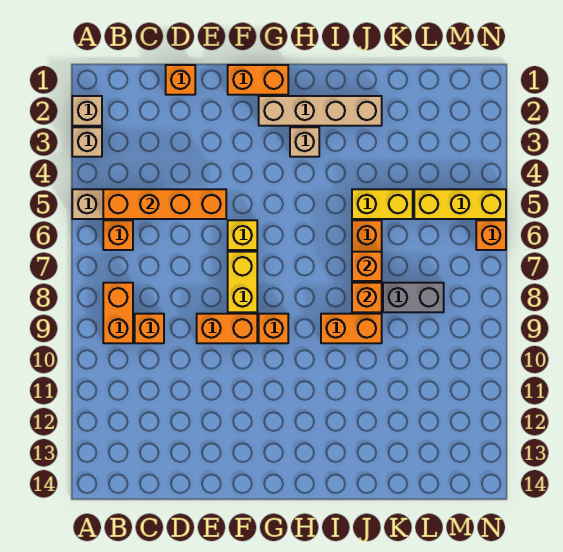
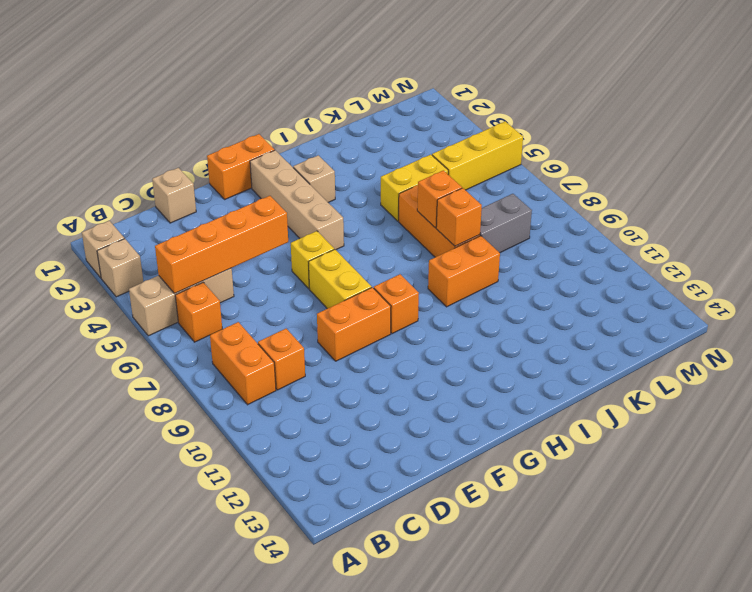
orange brick D1 level 1 -> tan brick D1 level 1
tan brick G2:J2 level 1 -> tan brick G2:G5 level 1
orange brick N6 level 1 -> none

